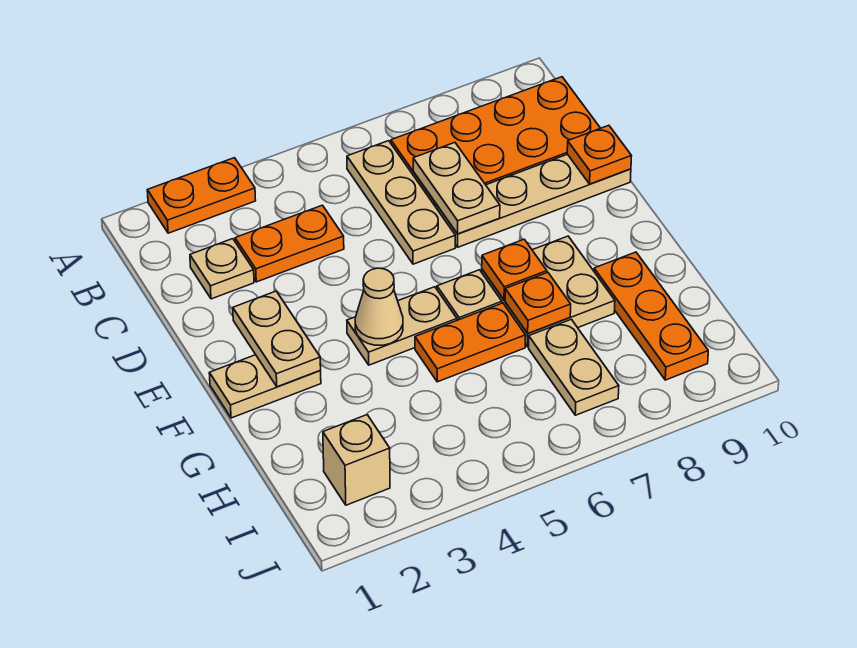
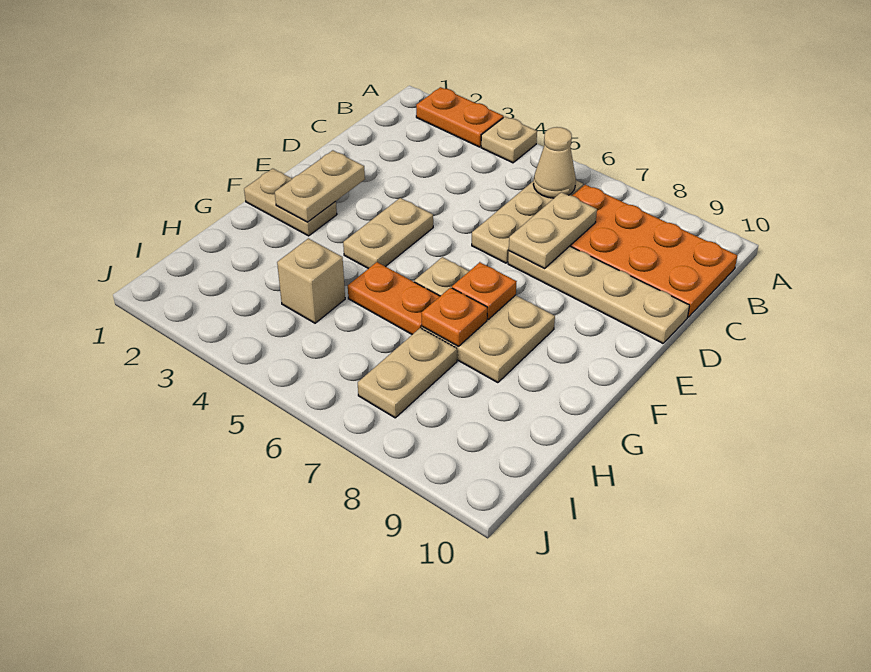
tan plate C2 level 1 -> tan plate A4 level 1
orange plate C3:C4 level 1 -> none
orange plate D10 level 2 -> none
tan plate F4:F5 level 1 -> tan plate E4:F4 level 1
tan cone F4 level 2 -> tan cone B6 level 2
orange plate G9:I9 level 1 -> none
tan brick I2 level 1 -> tan brick H4 level 1

